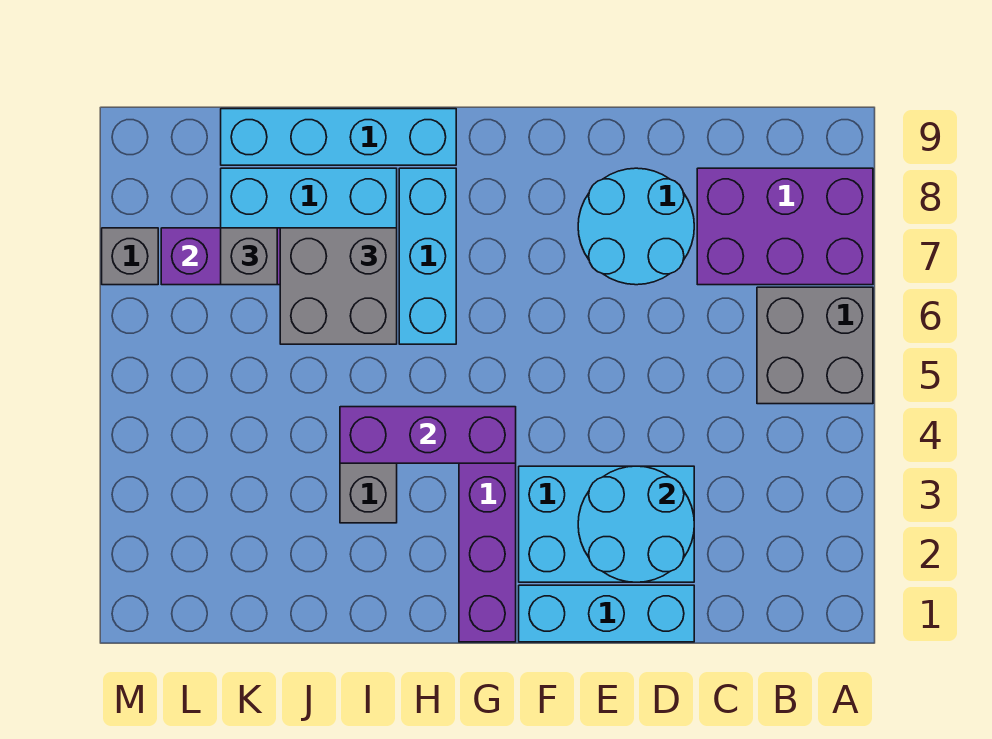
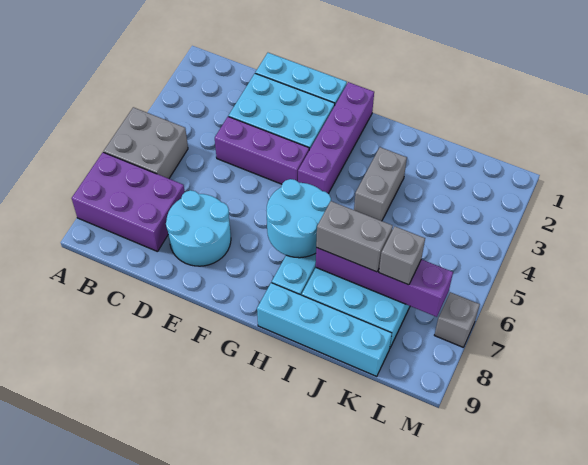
cyan round brick D2:E3 level 2 -> cyan round brick G6:H7 level 2
purple brick G4:I4 level 2 -> purple brick D4:F4 level 1
grey brick I6:J7 level 3 -> grey brick I7:J7 level 3

